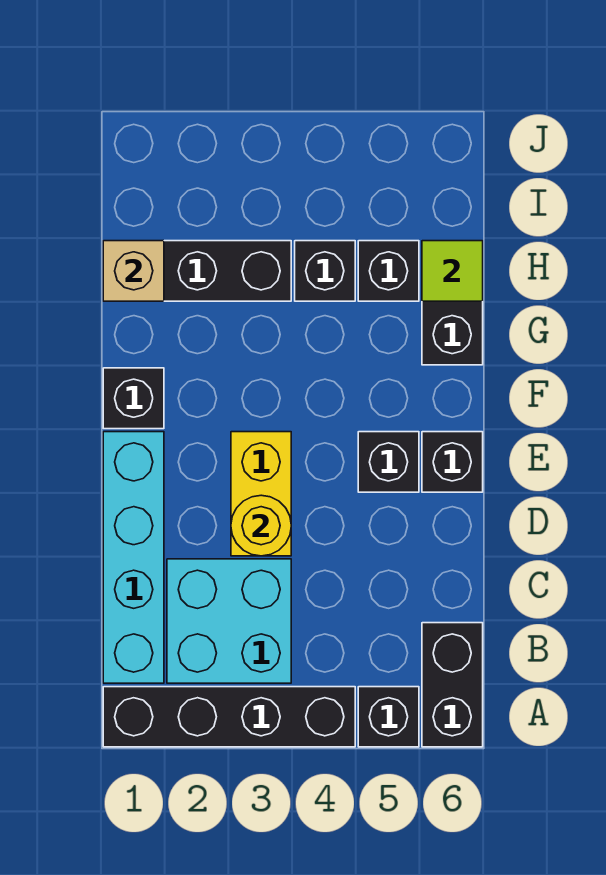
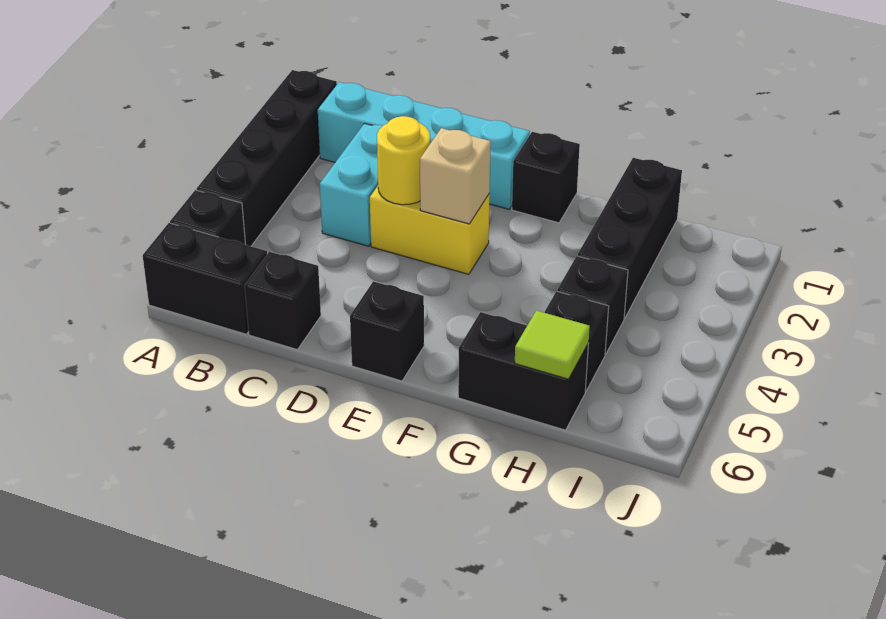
cyan brick B2:C3 level 1 -> cyan brick C2:C3 level 1
black brick E5 level 1 -> black brick C6 level 1
tan brick H1 level 2 -> tan brick E3 level 2

